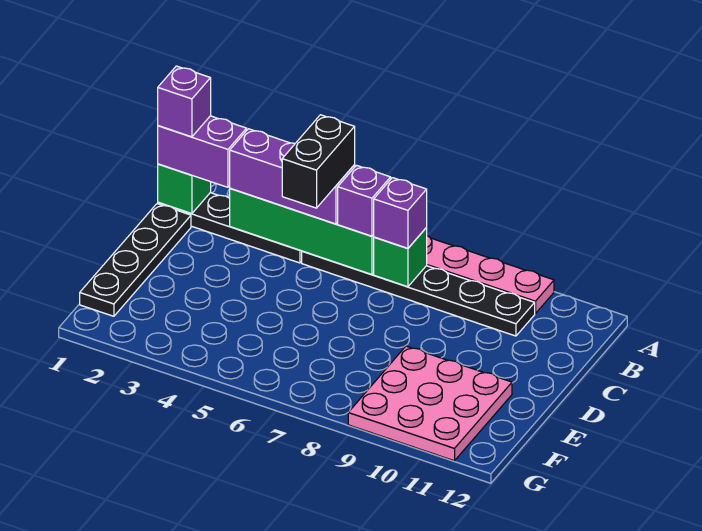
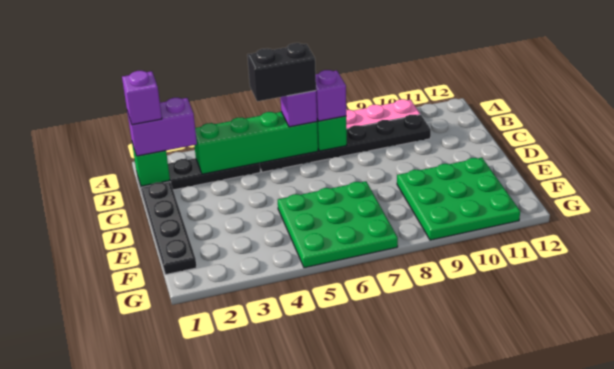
purple brick B3:B5 level 3 -> none
black brick B5:C5 level 4 -> black brick B5:B6 level 4
none -> green plate E5:G7 level 1
pink plate E9:G11 level 1 -> green plate E9:G11 level 1

